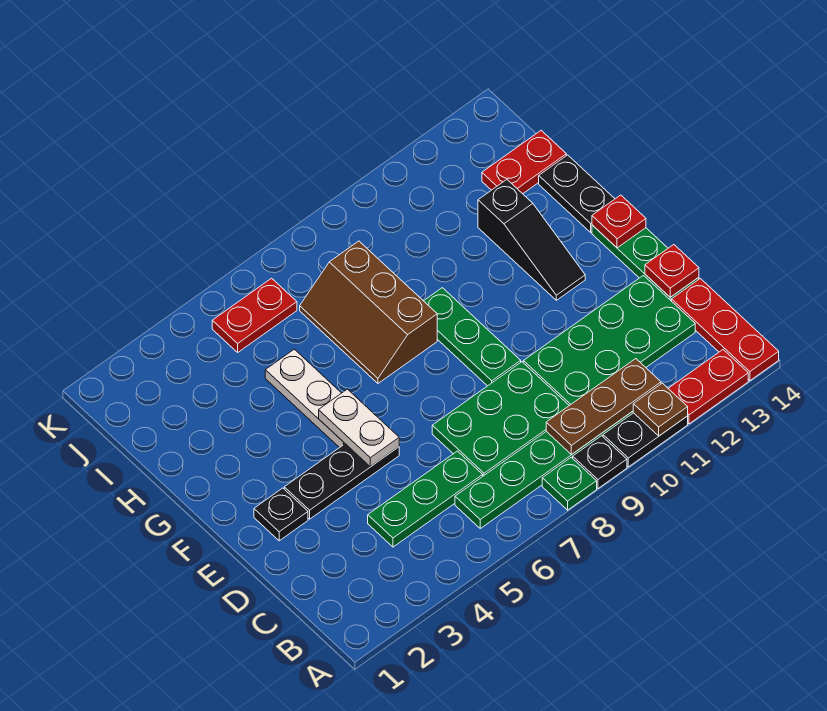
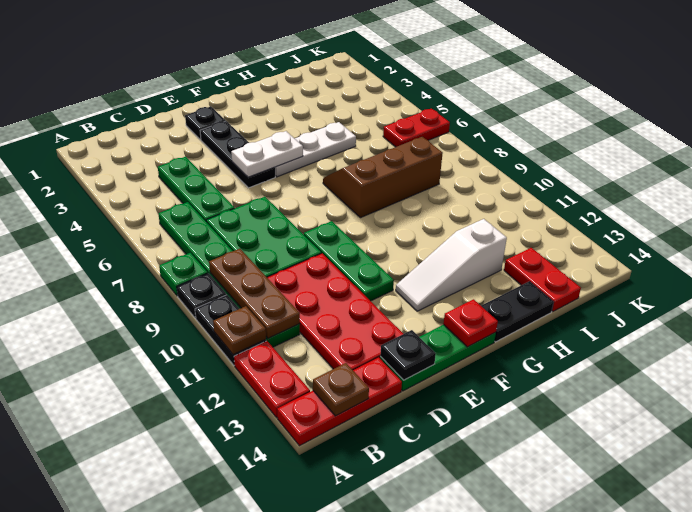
none -> brown plate B14 level 2
green plate C10:D13 level 1 -> red plate C10:D13 level 1
red plate D14 level 2 -> black plate D14 level 2
green plate E9:G9 level 1 -> green plate E9:E11 level 1
black slope F12:H12 level 1 top H -> white slope F12:H12 level 1 top H
red plate J5:J6 level 1 -> red plate J6:K6 level 1

